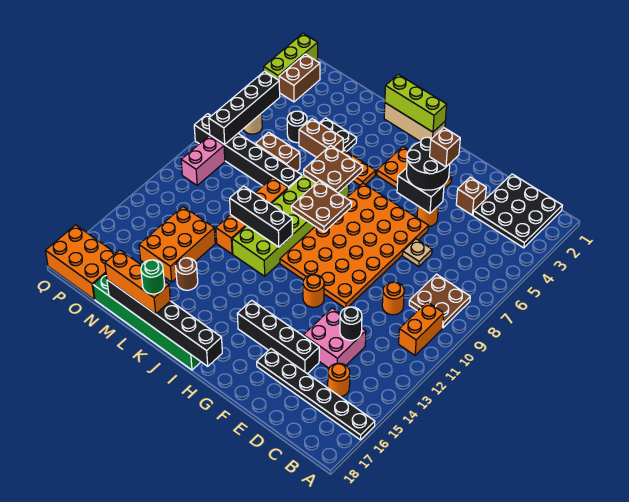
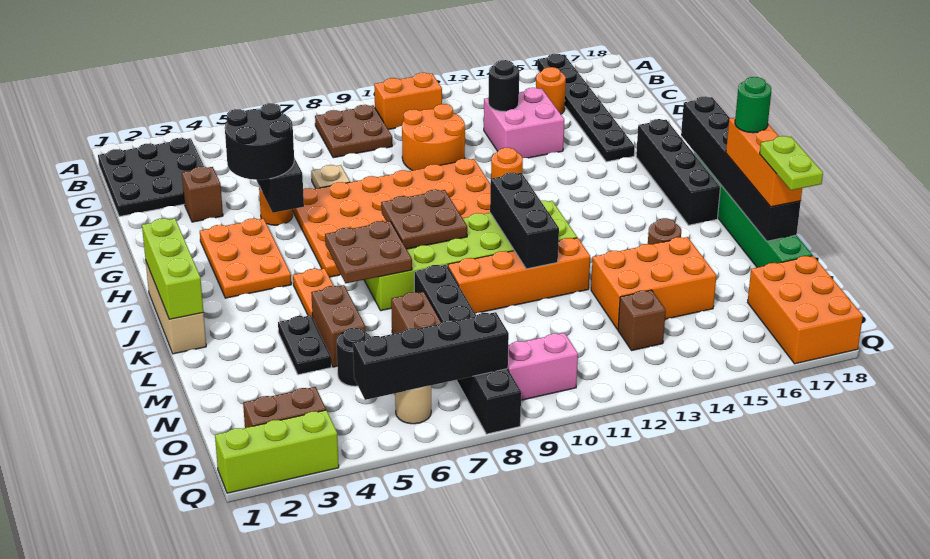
orange round brick D10 level 1 -> orange round brick D10:E11 level 1
black brick E15:H15 level 1 -> black brick G17:J17 level 1
brown brick F4 level 4 -> brown brick O13 level 1
none -> lime plate M18:N18 level 4

